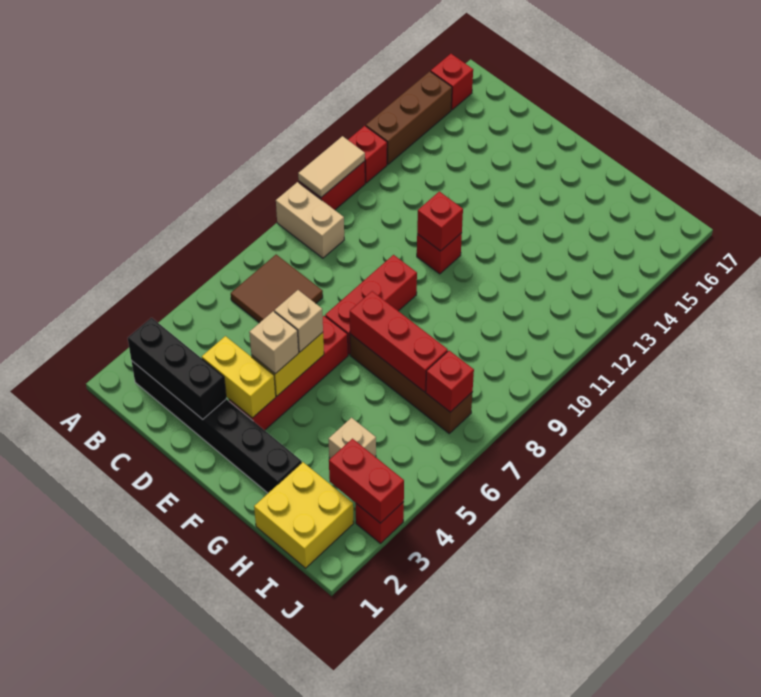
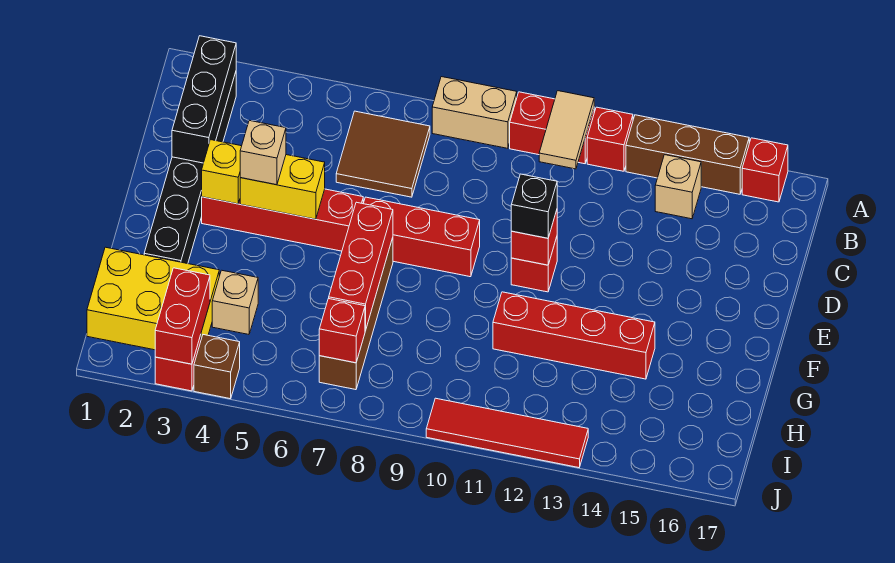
tan brick A9:B9 level 1 -> tan brick A8:A9 level 1
tan tile A10:A11 level 2 -> tan tile A11:B11 level 2
yellow brick D3:E3 level 2 -> yellow brick E3 level 2
tan brick E5 level 3 -> tan brick B14 level 1
none -> black brick E11 level 3
none -> red brick G11:G14 level 1
yellow brick H1:I2 level 1 -> yellow brick H1:I3 level 1
none -> brown brick J4 level 1
none -> red tile J10:J13 level 1

